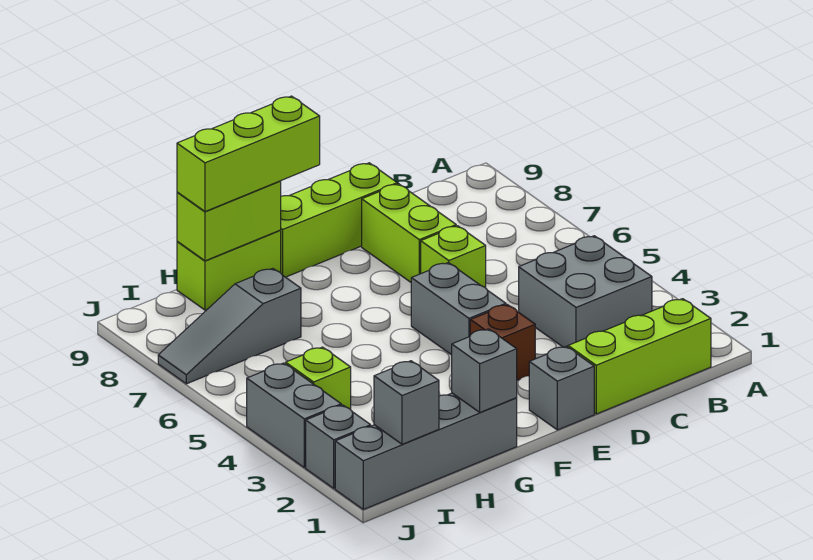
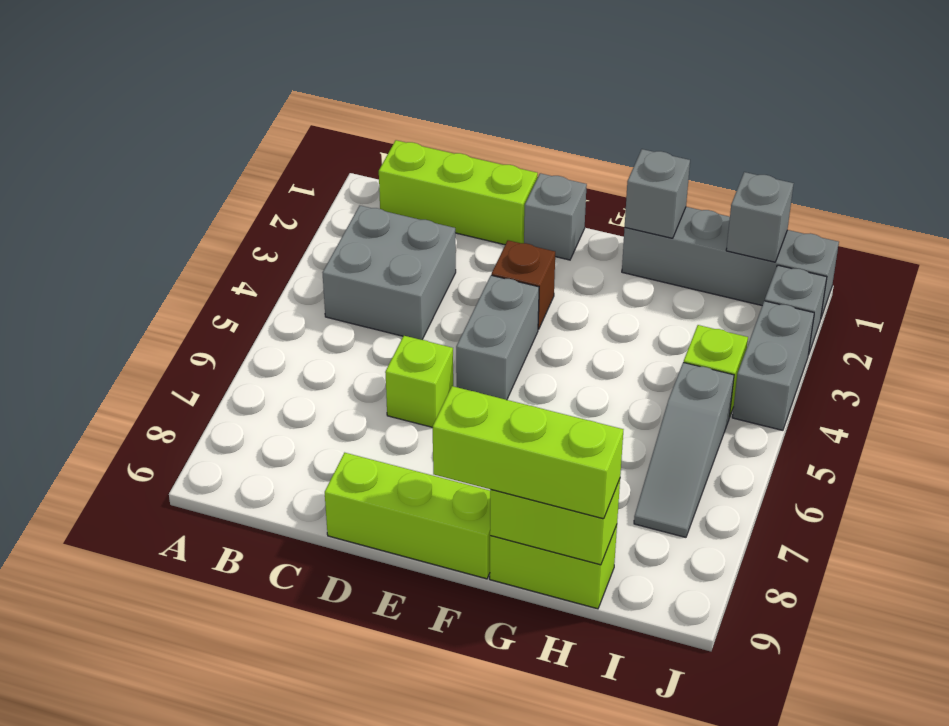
lime brick D7:D8 level 1 -> none
grey slope H7:J7 level 1 top H -> grey slope I5:I7 level 1 top 5

